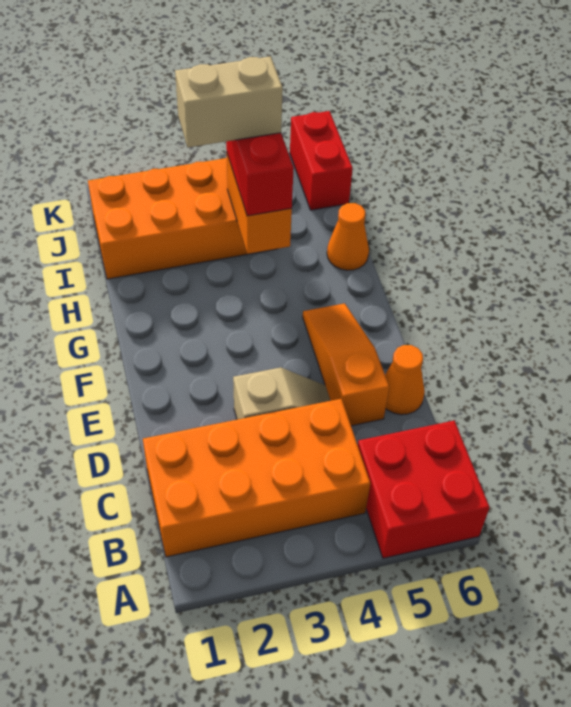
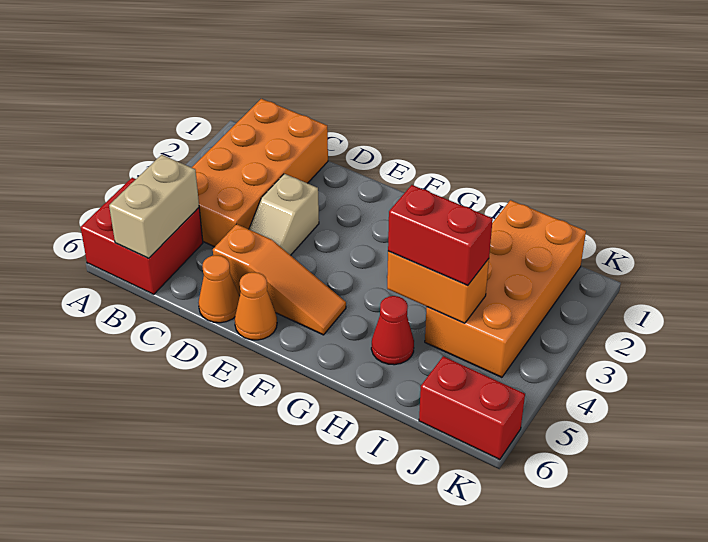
none -> red cone H5 level 1
orange cone H6 level 1 -> orange cone E6 level 1
tan brick I3:I4 level 4 -> tan brick B5:B6 level 2

